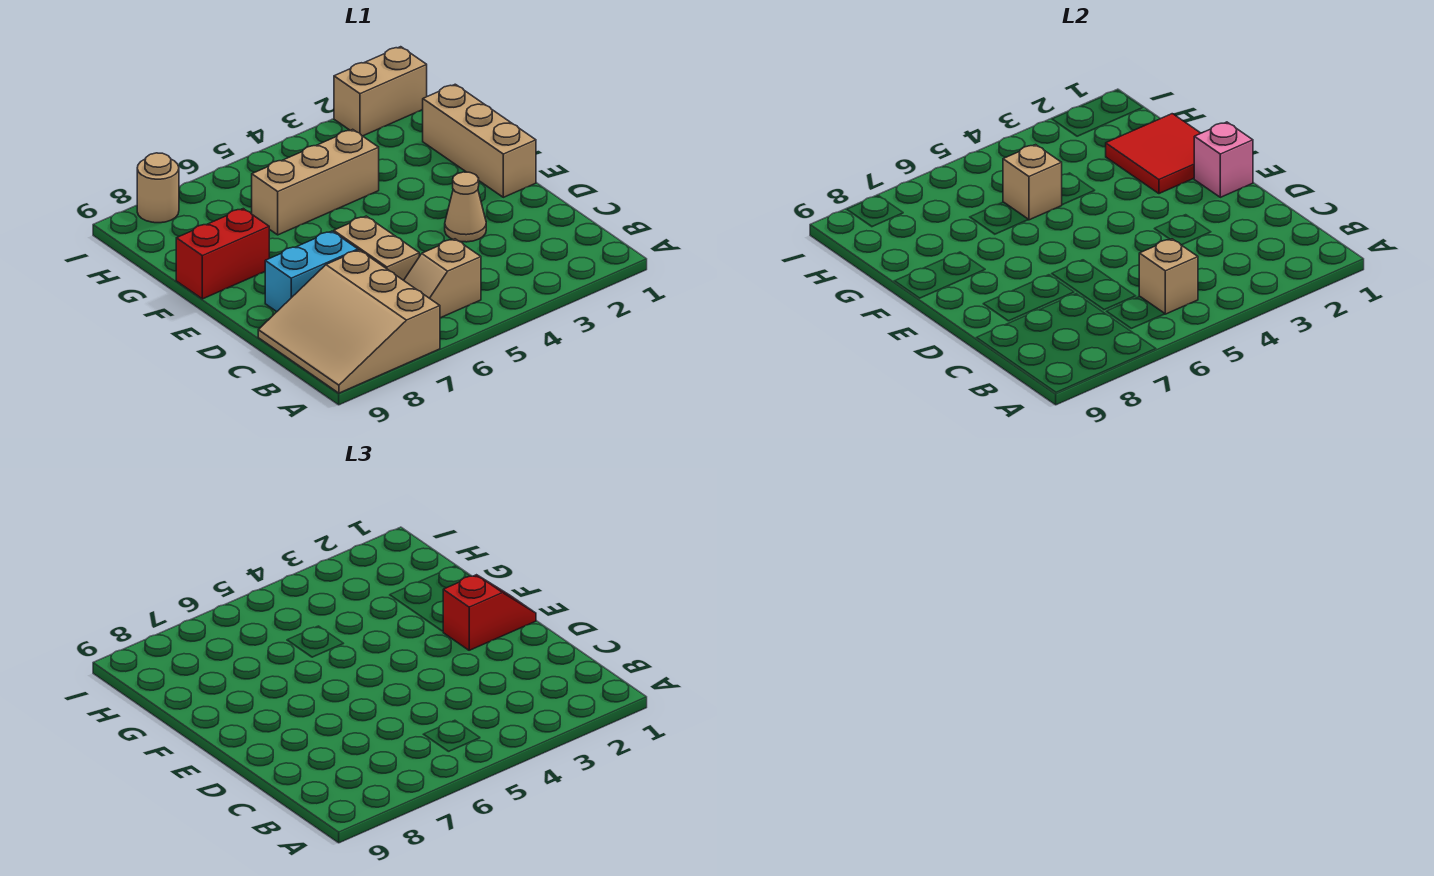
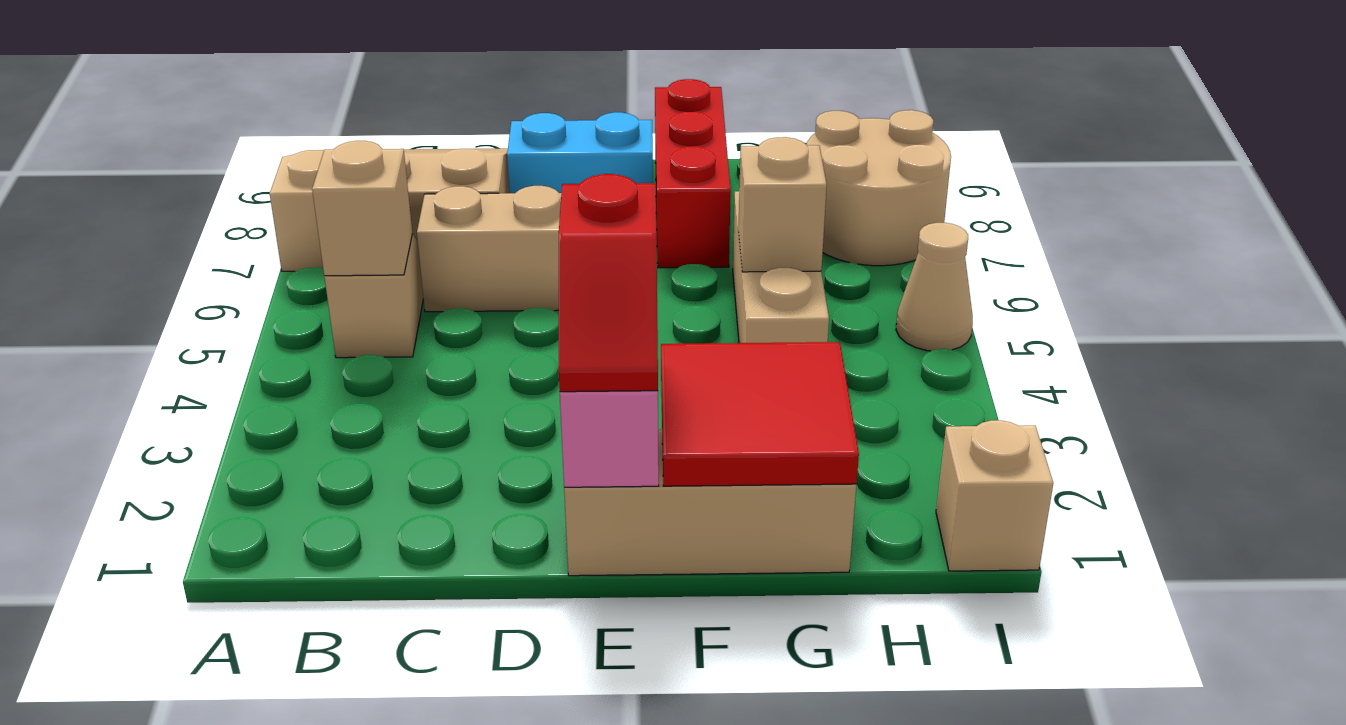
tan cone D3 level 1 -> tan cone I5 level 1
cyan brick D7:D8 level 1 -> cyan brick D8:E8 level 1
red brick F8:F9 level 1 -> red brick F7:F9 level 1
tan brick I1:I2 level 1 -> tan brick I1 level 1
tan round brick I8 level 1 -> tan round brick H7:I8 level 1

